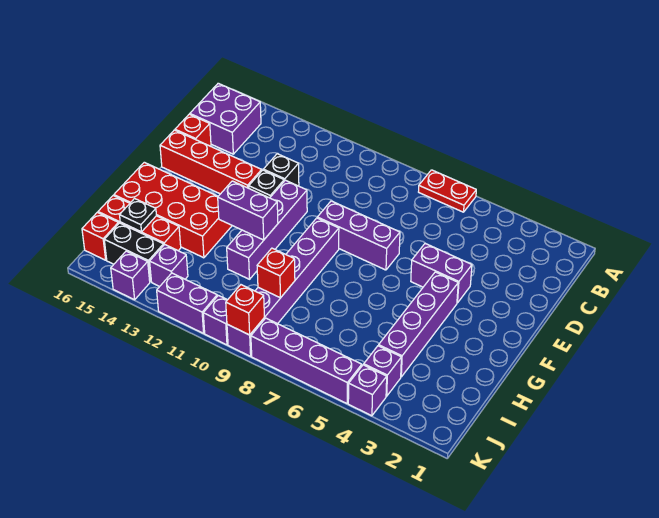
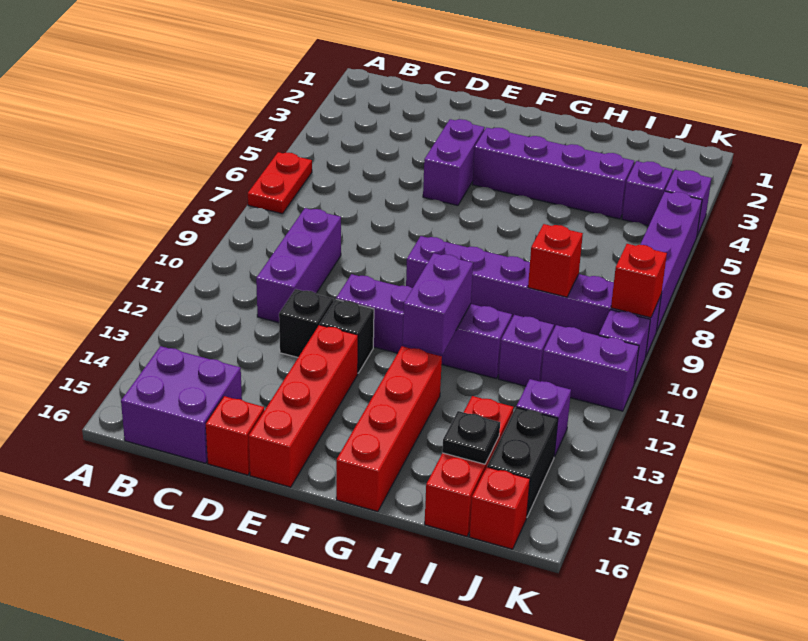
purple brick E7:E9 level 1 -> purple brick C9:C11 level 1
red brick G13:H16 level 1 -> red brick G13:G16 level 1
purple brick K11:K12 level 1 -> purple brick J11:K11 level 1
purple brick K14 level 1 -> purple brick I11 level 1

